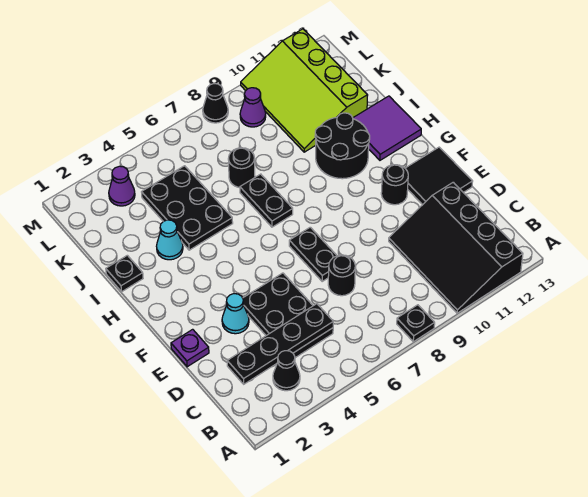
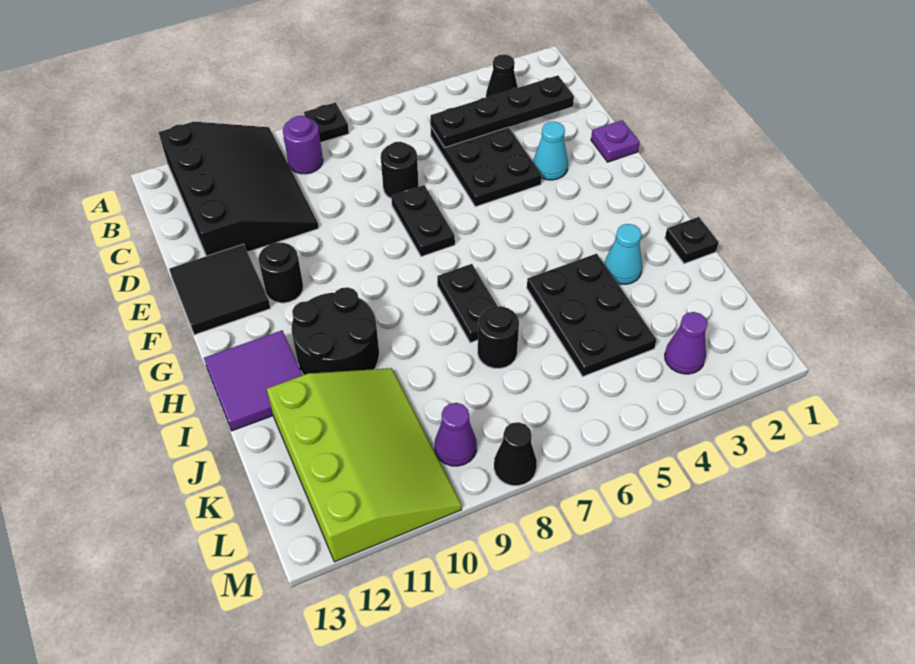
none -> purple round brick B9 level 1

